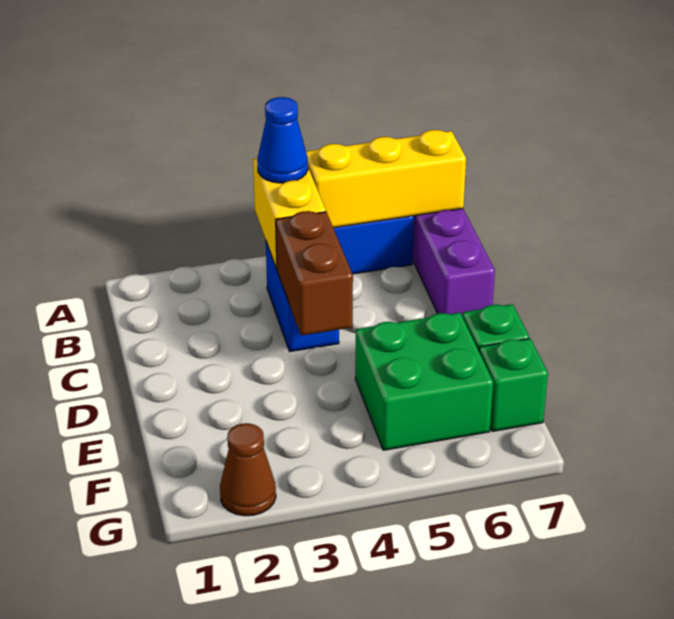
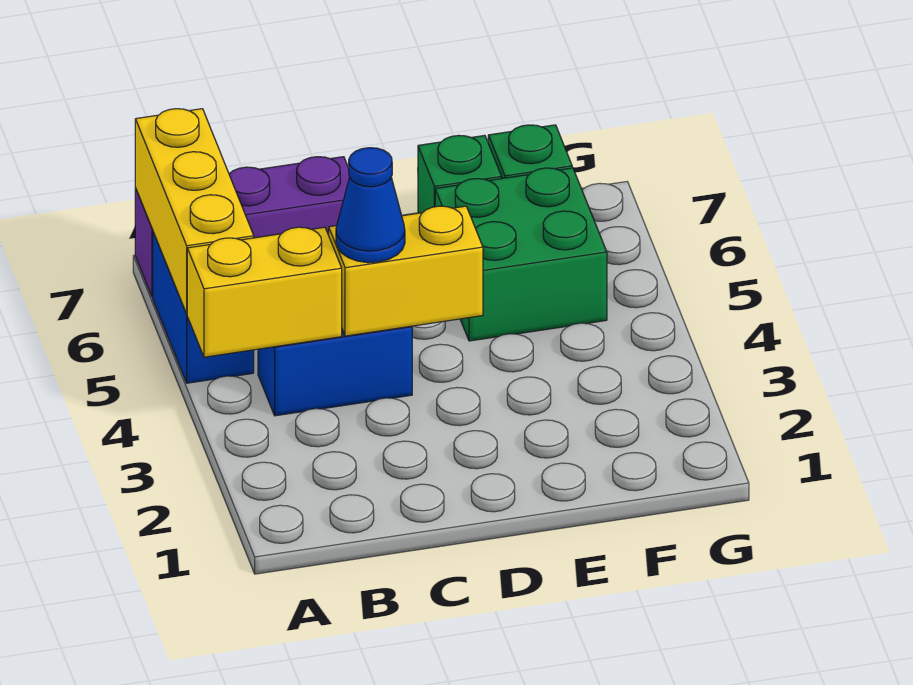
blue cone A4 level 3 -> blue cone C4 level 3
brown brick C4:D4 level 2 -> yellow brick C4:D4 level 2
brown cone G2 level 1 -> none

